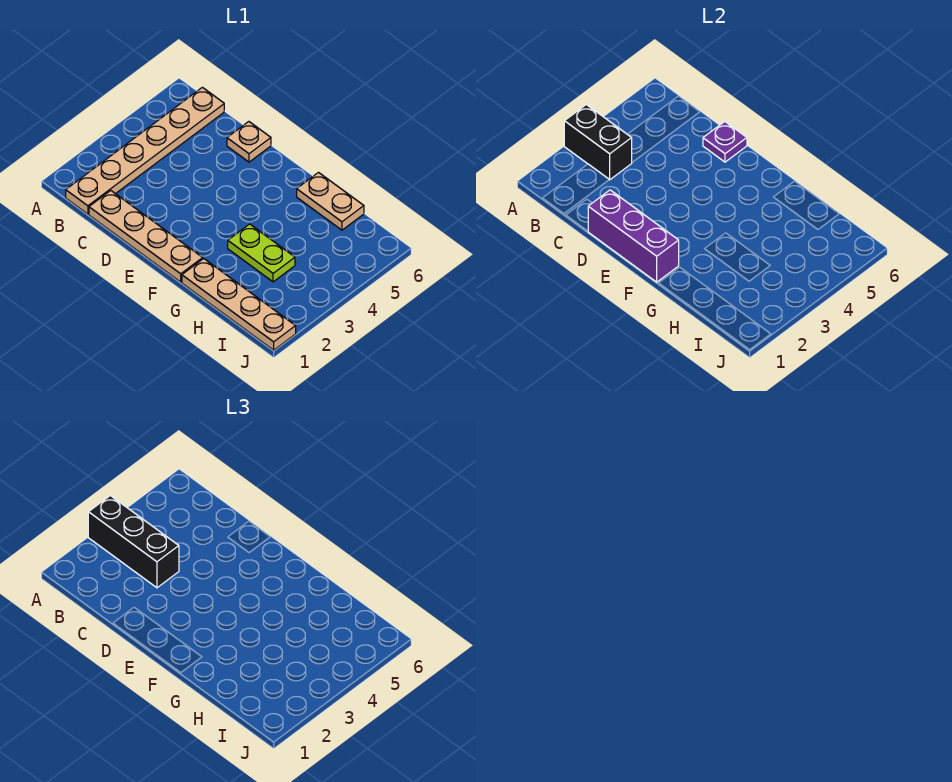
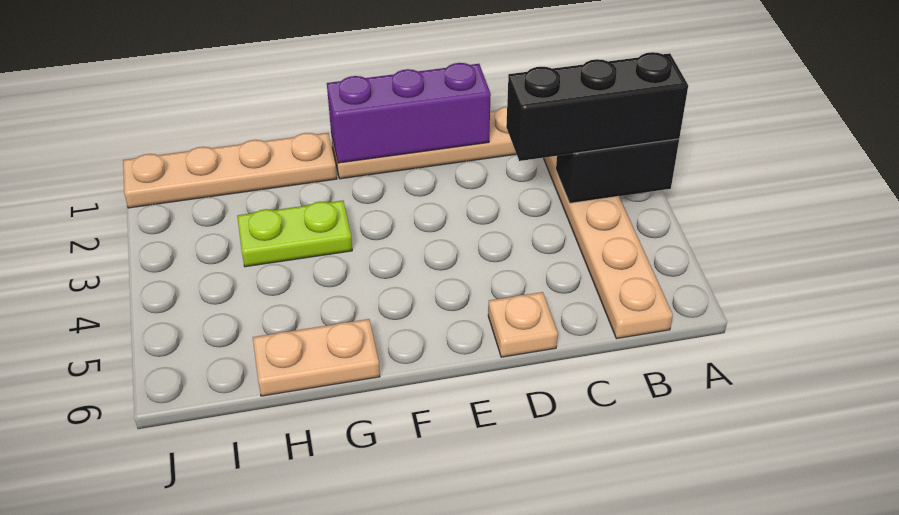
purple plate D6 level 2 -> none

